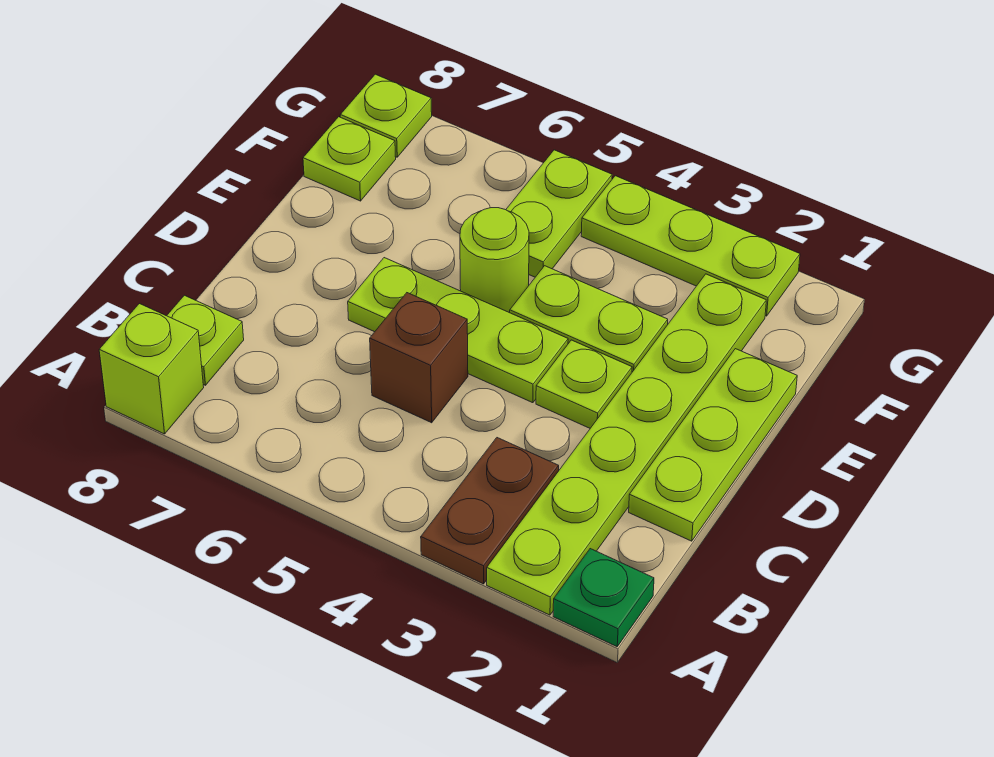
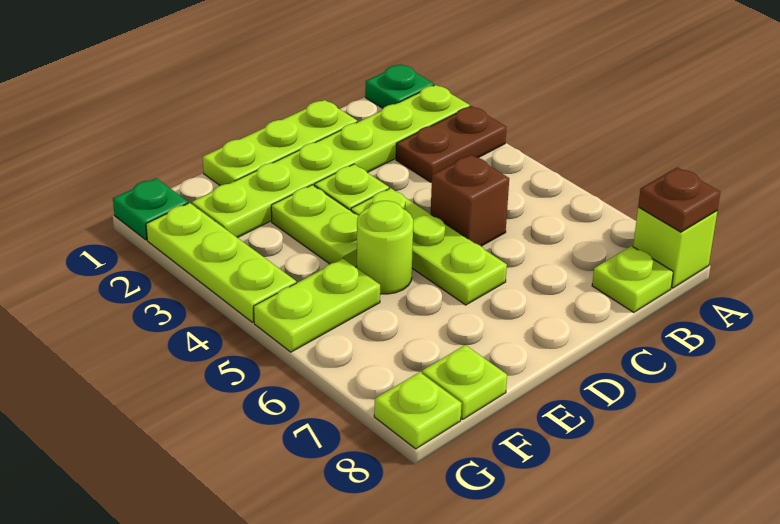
none -> brown plate A8 level 2
none -> green plate G1 level 1

